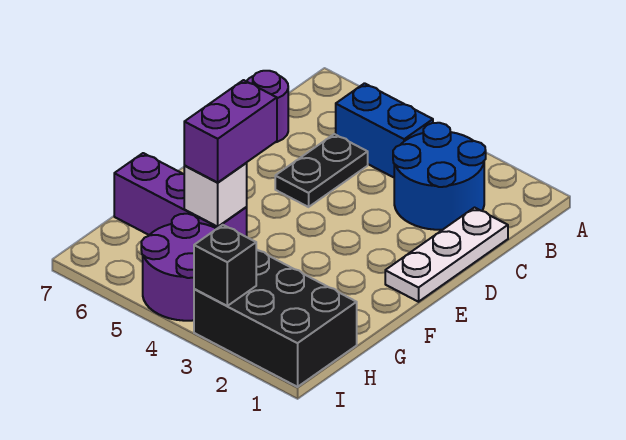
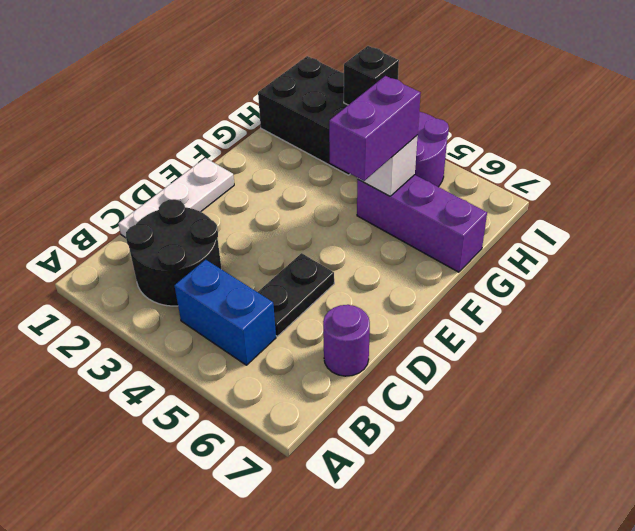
blue round brick B2:C3 level 1 -> black round brick B2:C3 level 1

